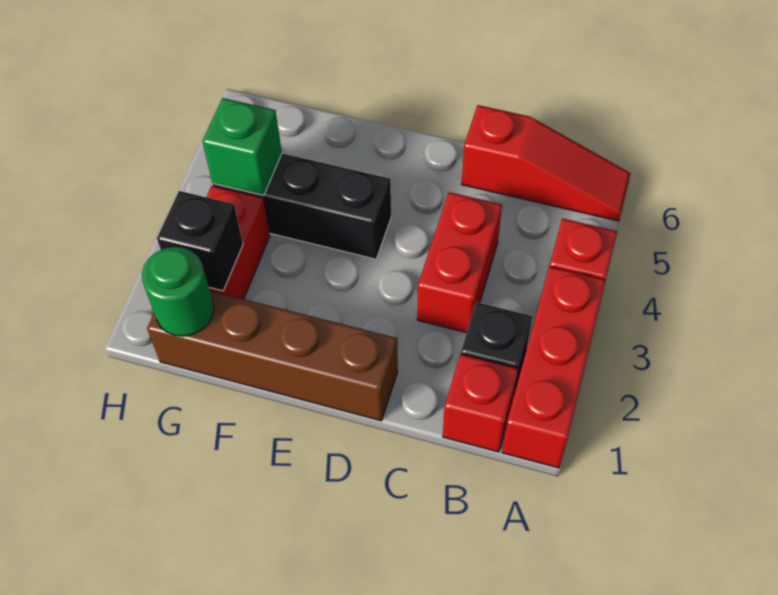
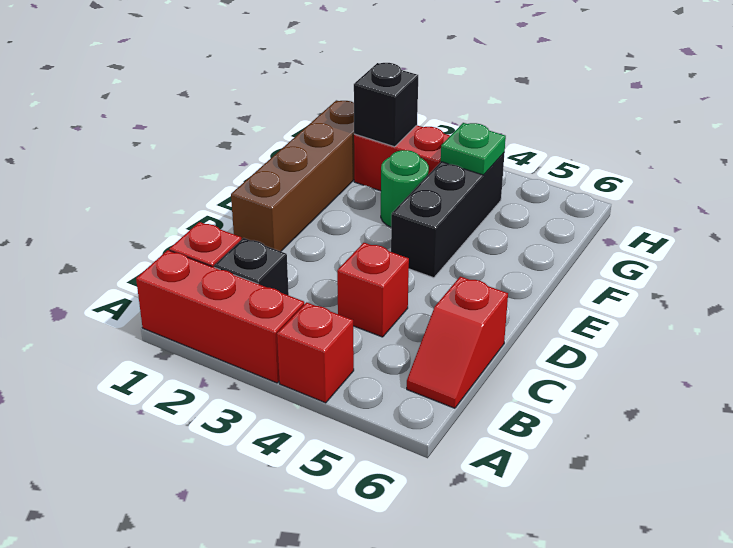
red slope A6:C6 level 1 top C -> red slope B6:C6 level 1 top C
red brick C3:C4 level 1 -> red brick C4 level 1
green round brick G1 level 2 -> green round brick F3 level 1
green brick G4 level 2 -> green plate G4 level 2

